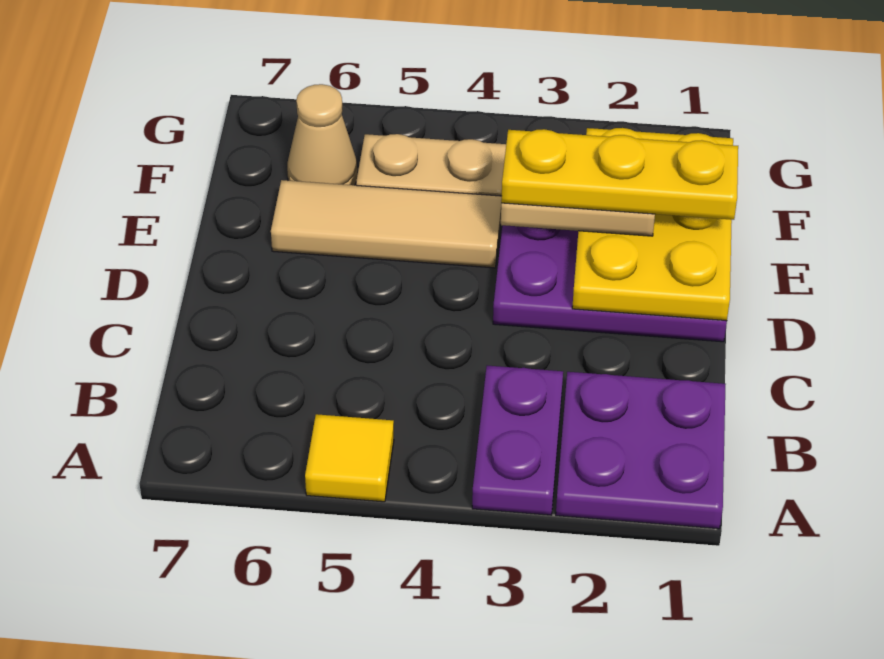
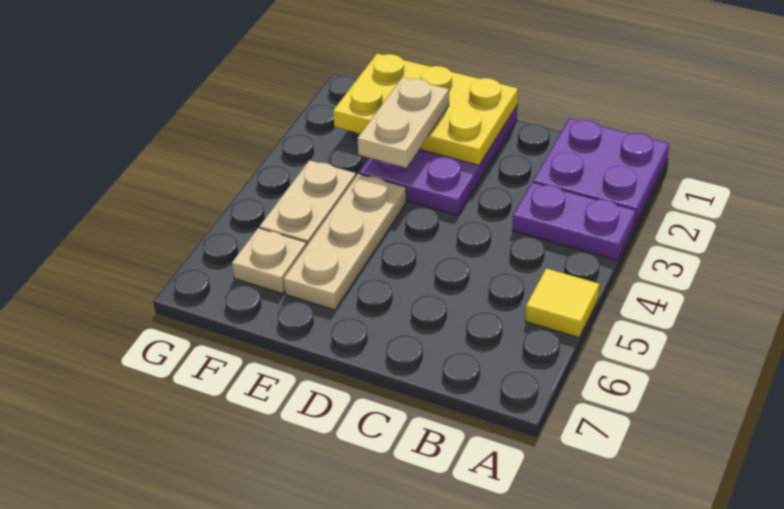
yellow plate E1:E3 level 4 -> none
tan tile E4:E6 level 1 -> tan plate E4:E6 level 1
tan cone F6 level 1 -> tan plate F6 level 1

